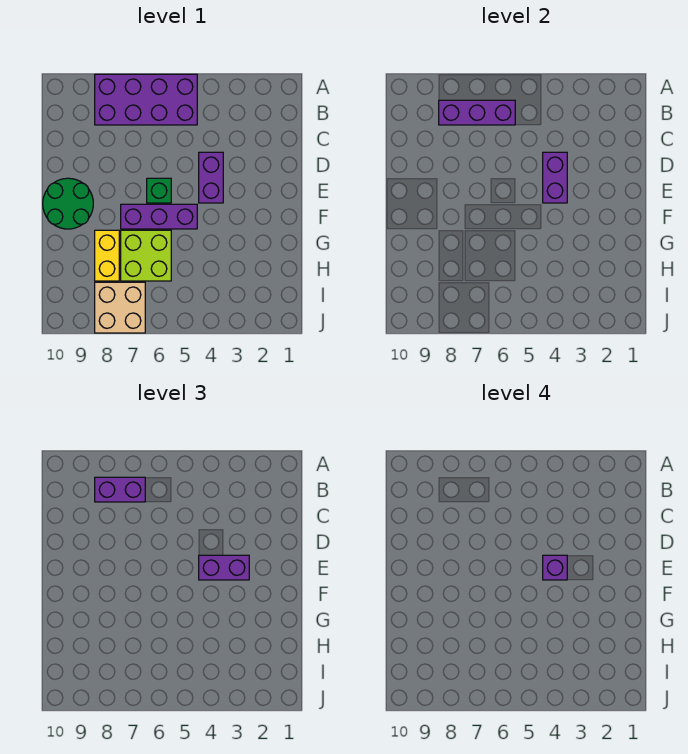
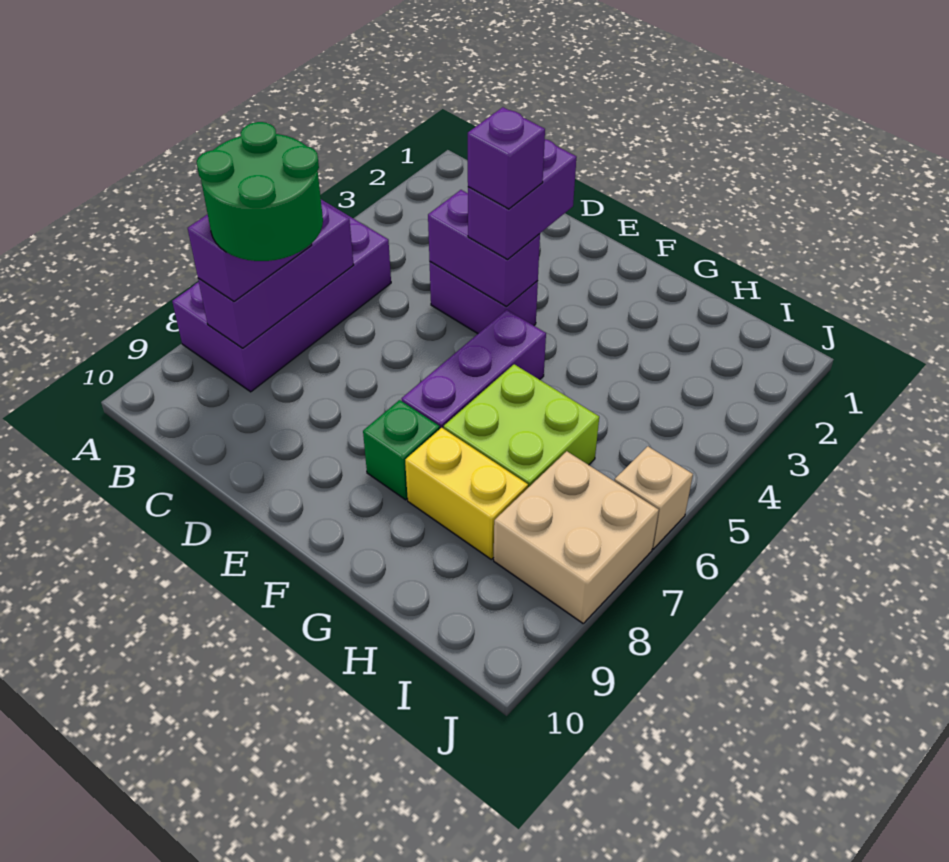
green brick E6 level 1 -> green brick F8 level 1
green round brick E9:F10 level 1 -> green round brick B7:C8 level 4
none -> tan brick J6 level 1

